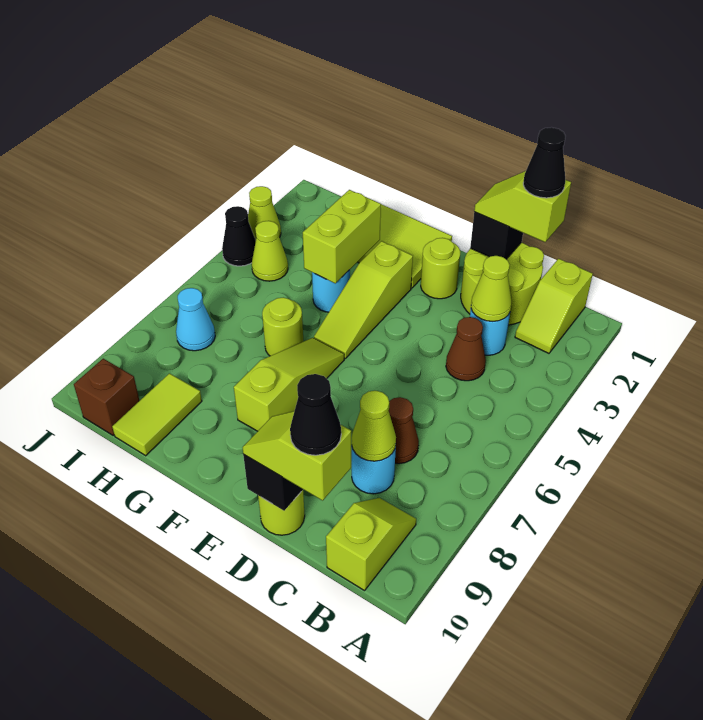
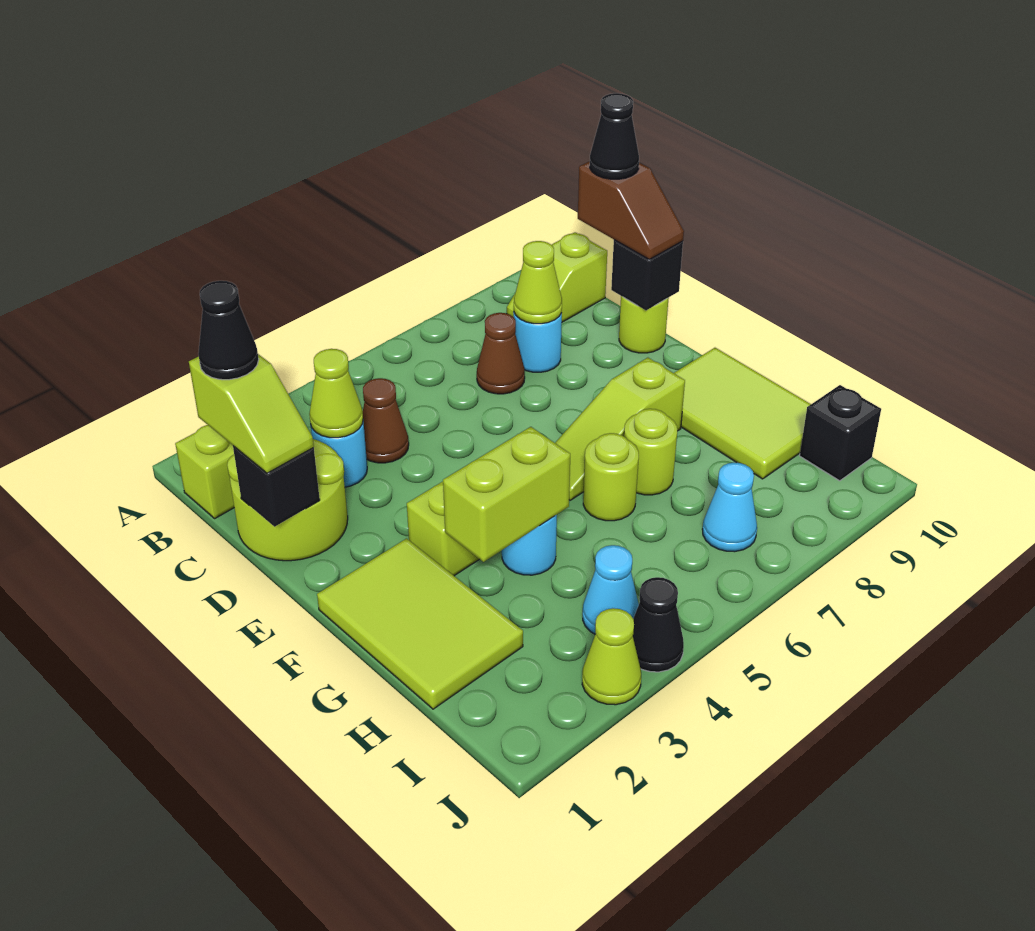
lime slope C10:D10 level 3 top C -> brown slope C10:D10 level 3 top C
lime round brick E2 level 1 -> lime round brick G7 level 1
lime tile H9:H10 level 1 -> lime tile F9:H10 level 1
lime cone I4 level 1 -> cyan cone I4 level 1
brown brick I10 level 1 -> black brick I10 level 1

